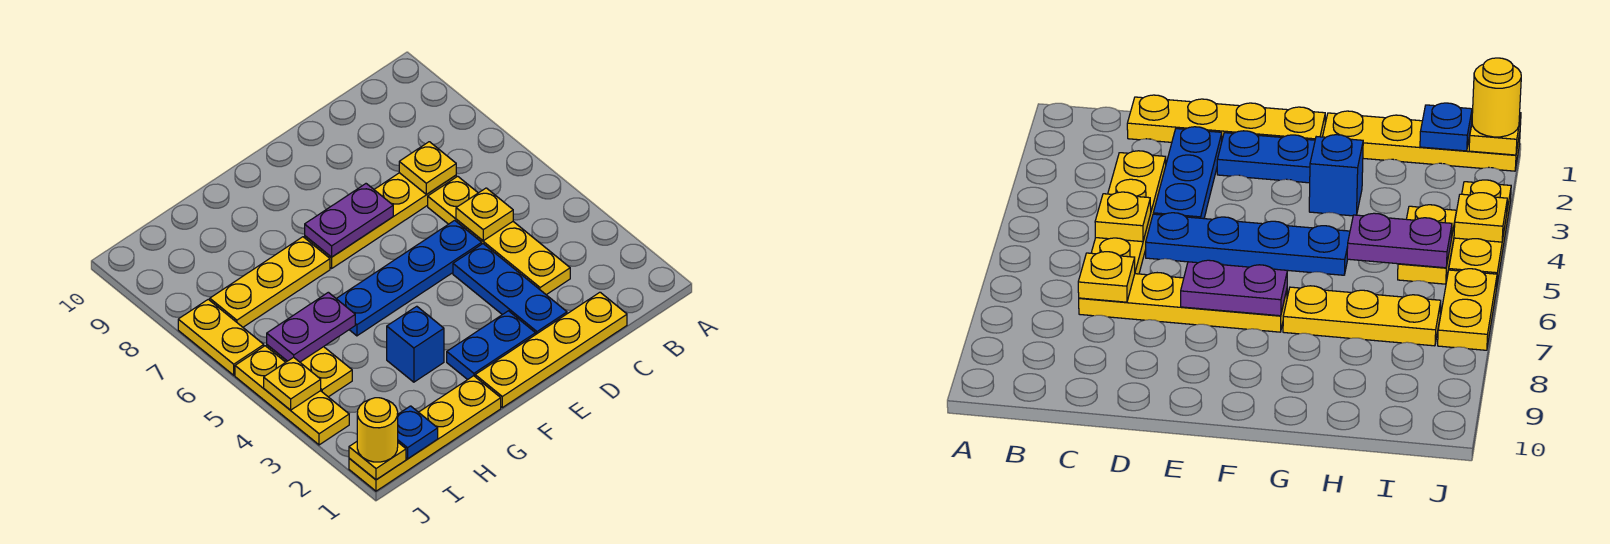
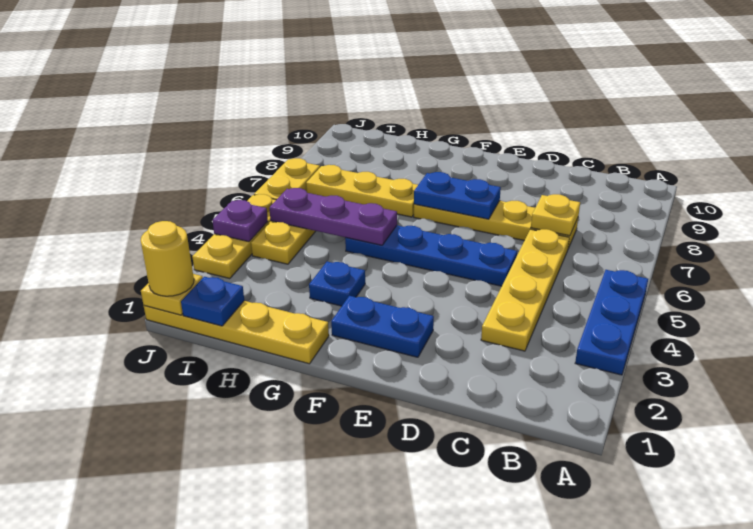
yellow plate C1:F1 level 1 -> none
yellow plate C5 level 2 -> none
blue plate D2:D4 level 1 -> blue plate A3:A5 level 1
purple plate E7:F7 level 2 -> blue plate E7:F7 level 2
blue brick G3 level 1 -> blue plate G3 level 1
purple plate H5:I5 level 2 -> purple plate G5:I5 level 2
yellow plate J4 level 2 -> purple plate J4 level 2

